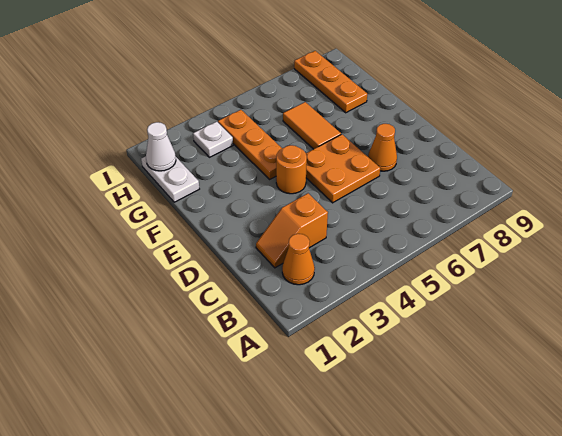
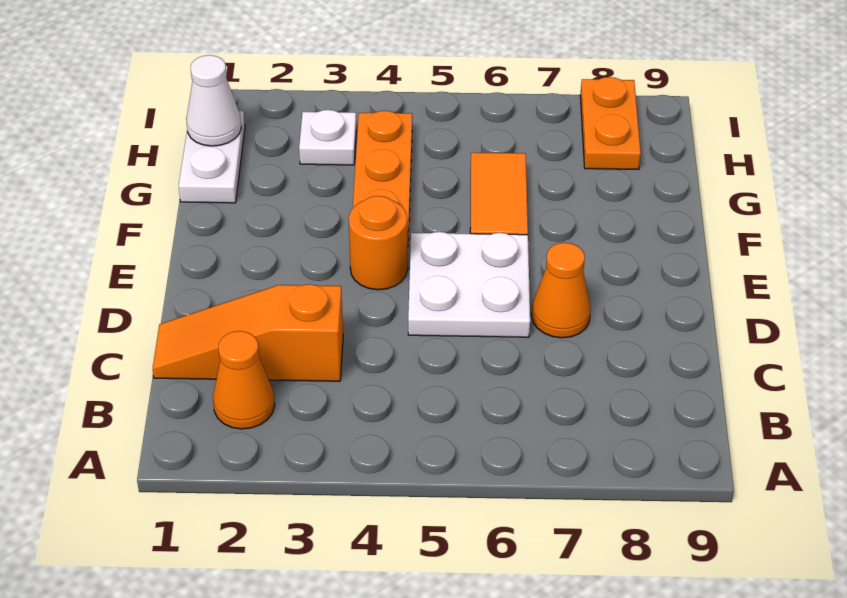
orange slope C2:C3 level 1 top 3 -> orange slope C1:C3 level 1 top 3
orange plate D5:E6 level 1 -> white plate D5:E6 level 1
orange plate G8:I8 level 1 -> orange plate H8:I8 level 1

